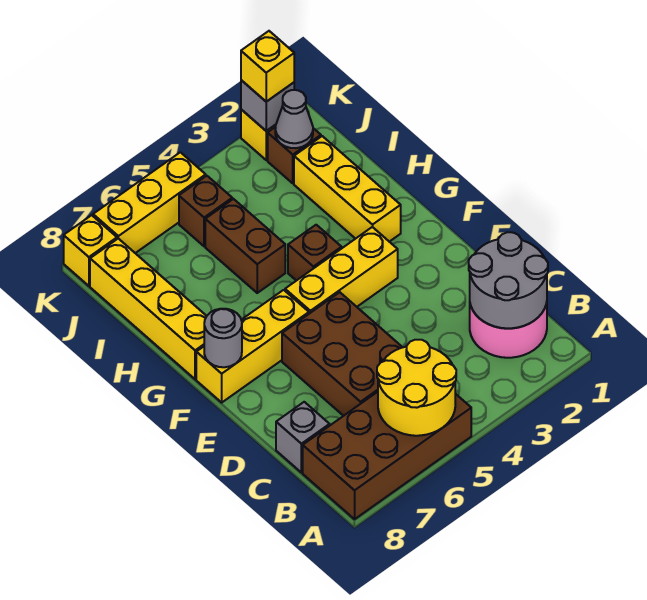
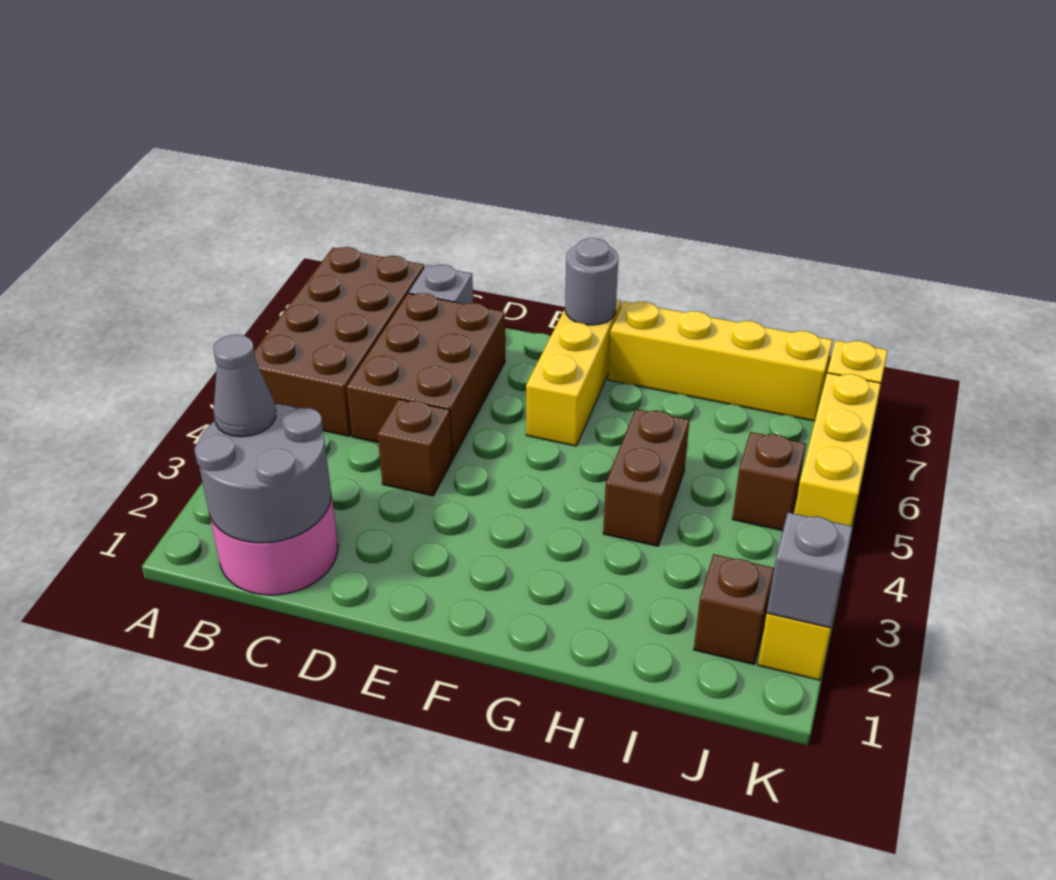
yellow round brick A5:B6 level 2 -> none
brown brick C5:E6 level 1 -> brown brick C5:D7 level 1
yellow brick F3:F5 level 1 -> none
yellow brick G2:I2 level 1 -> none
brown brick G4 level 1 -> brown brick D4 level 1
brown brick H5:I5 level 1 -> brown brick H4:H5 level 1
grey cone J2 level 2 -> grey cone B2 level 3
yellow brick K2 level 3 -> none

